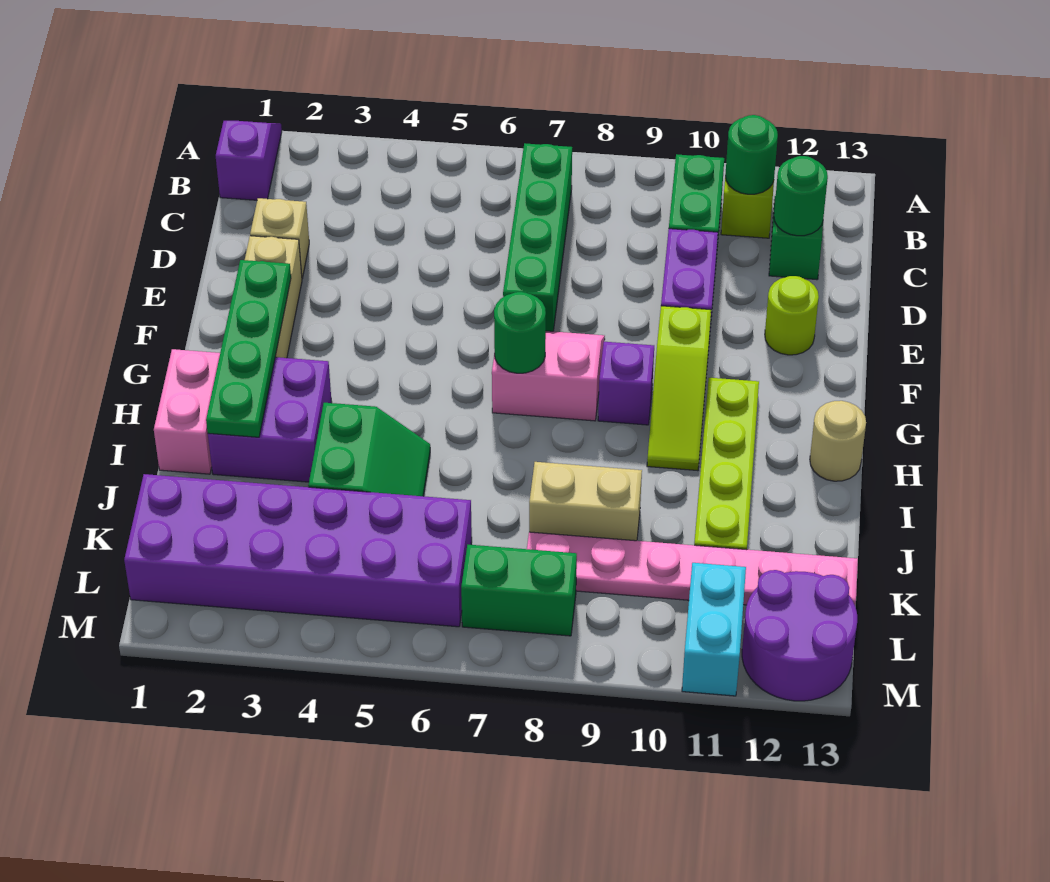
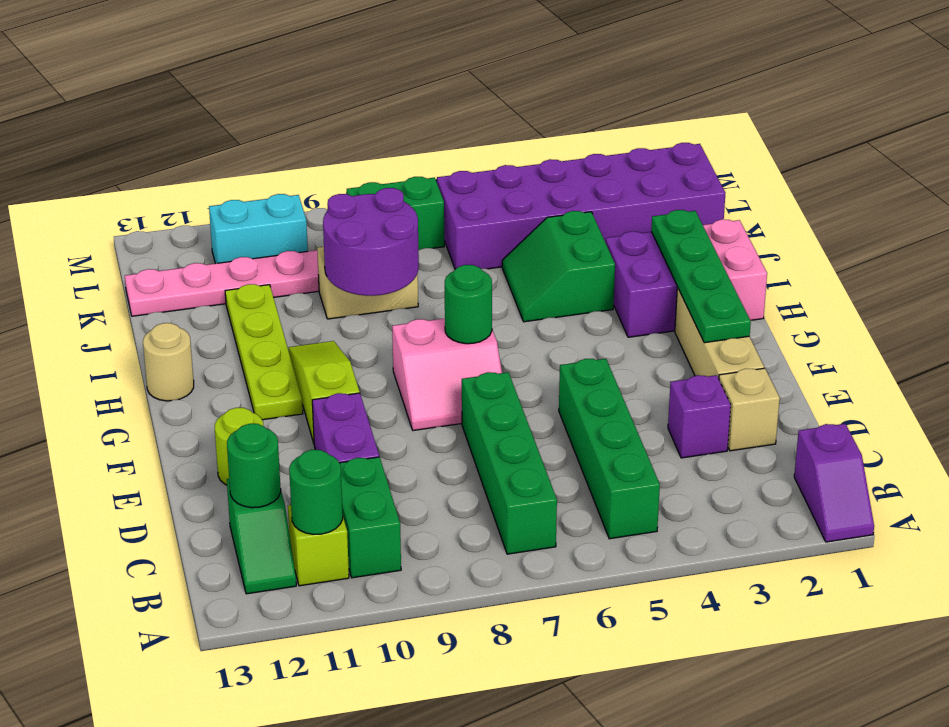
none -> green brick B5:E5 level 1
purple brick G9 level 1 -> purple brick D3 level 1
cyan brick L11:M11 level 1 -> cyan brick L10:L11 level 1
purple round brick L12:M13 level 1 -> purple round brick I8:J9 level 2

